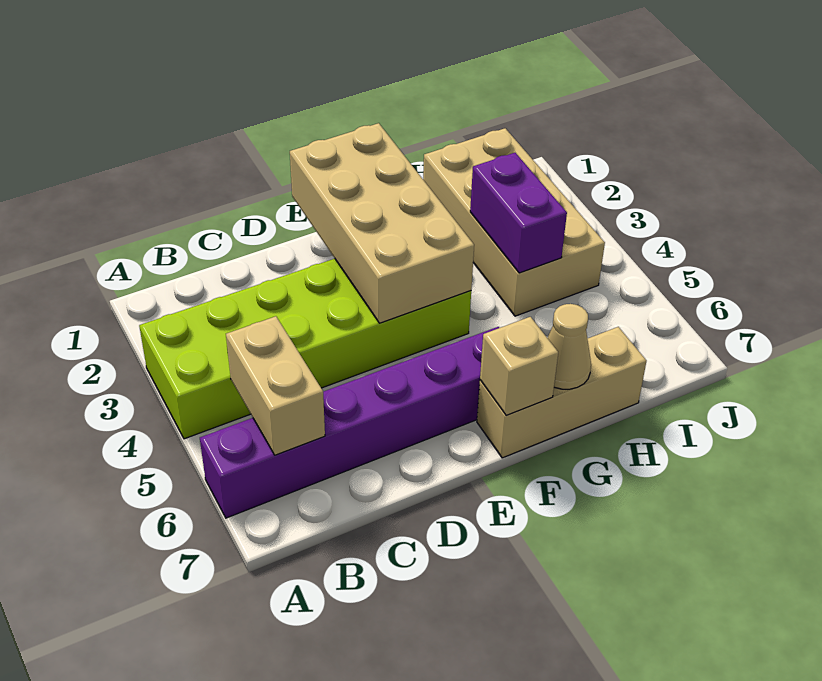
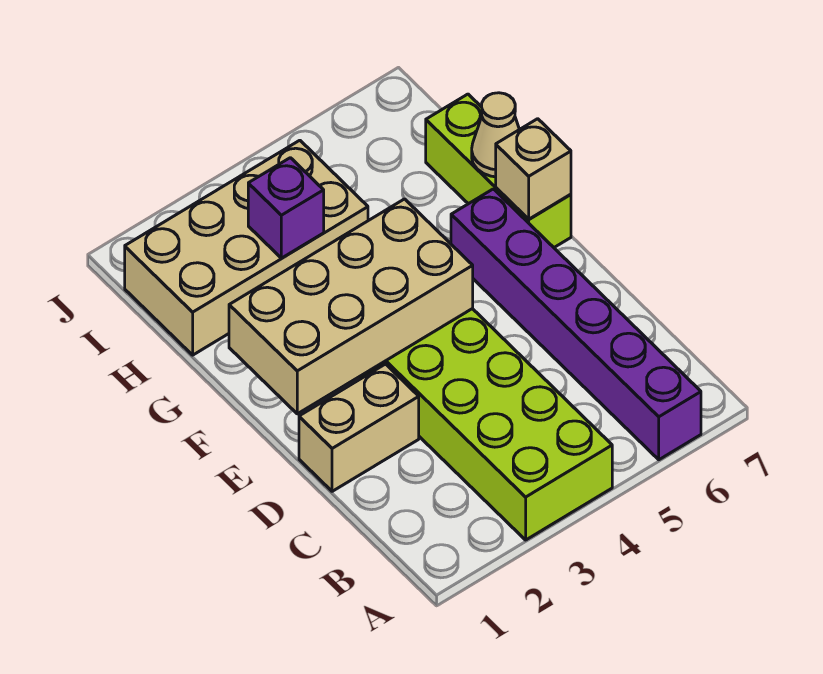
tan brick B5:B6 level 2 -> tan brick D1:D2 level 1
tan brick F7:H7 level 1 -> lime brick F7:H7 level 1
purple brick H3:H4 level 2 -> purple brick H3 level 2

